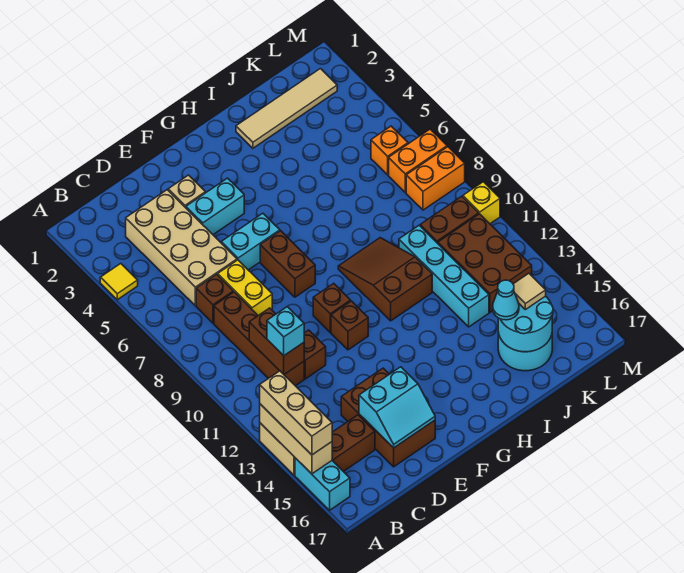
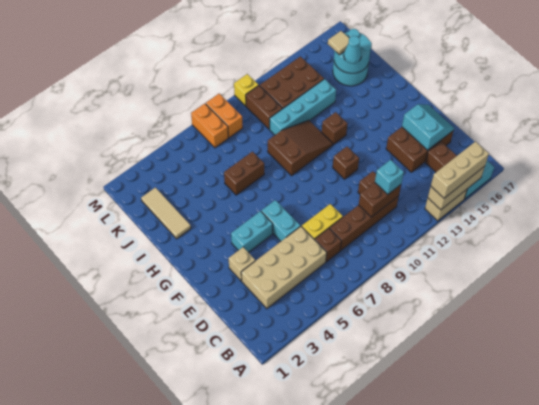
yellow tile A4 level 1 -> none
cyan brick E4:F4 level 1 -> cyan brick F4:F5 level 1
brown brick F7:F8 level 1 -> brown brick I6:I7 level 1
brown brick F10 level 1 -> brown brick H12 level 1
brown slope H9:I11 level 1 top 11 -> brown slope H9:I11 level 1 top 9
tan tile I2:L2 level 1 -> tan tile I2:K2 level 1
orange brick L6 level 1 -> none

